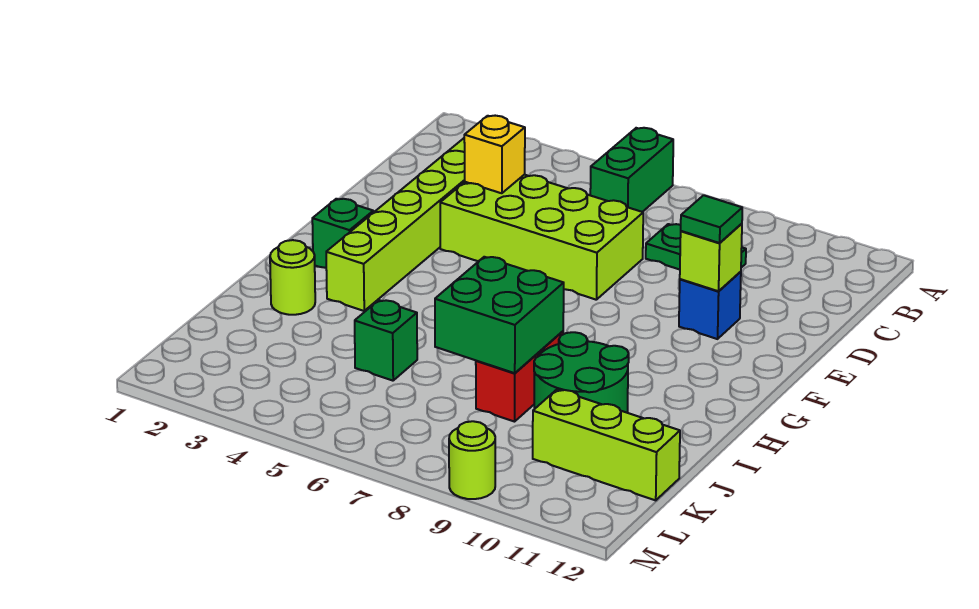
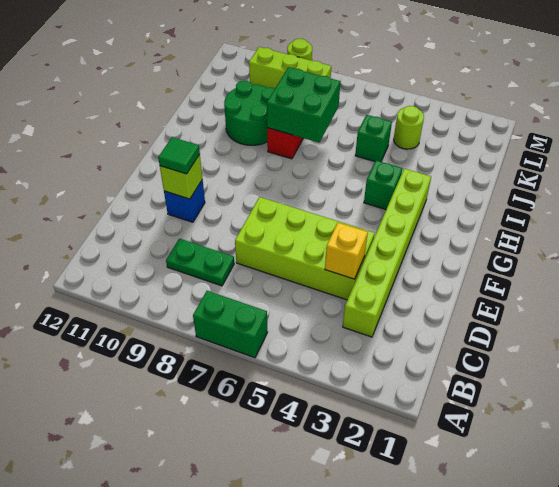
green brick A6:B6 level 1 -> green brick A6:A7 level 1
green brick G2 level 1 -> green brick H4 level 1
lime round brick I2 level 1 -> lime round brick K4 level 1
lime brick K10:K12 level 1 -> lime brick L8:L10 level 1

